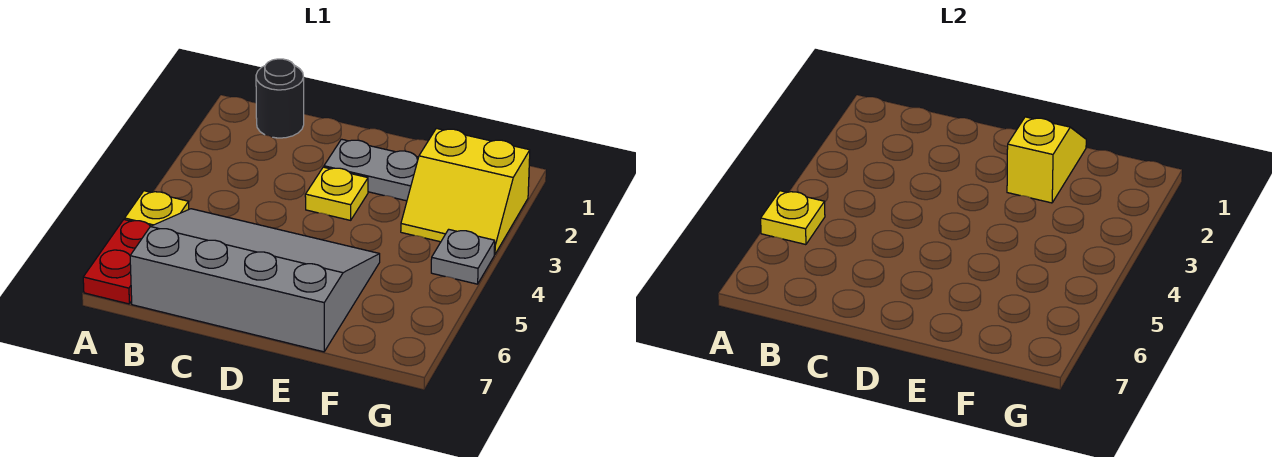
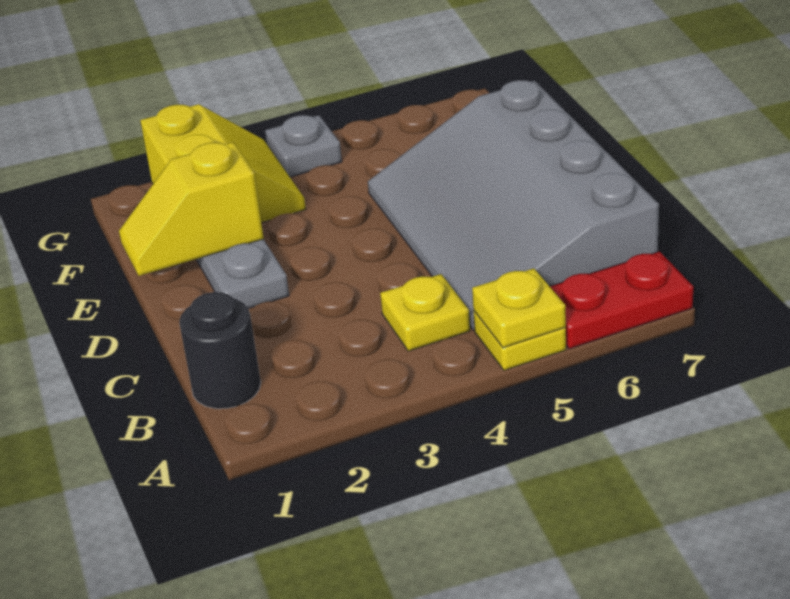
yellow plate D3 level 1 -> yellow plate B4 level 1

